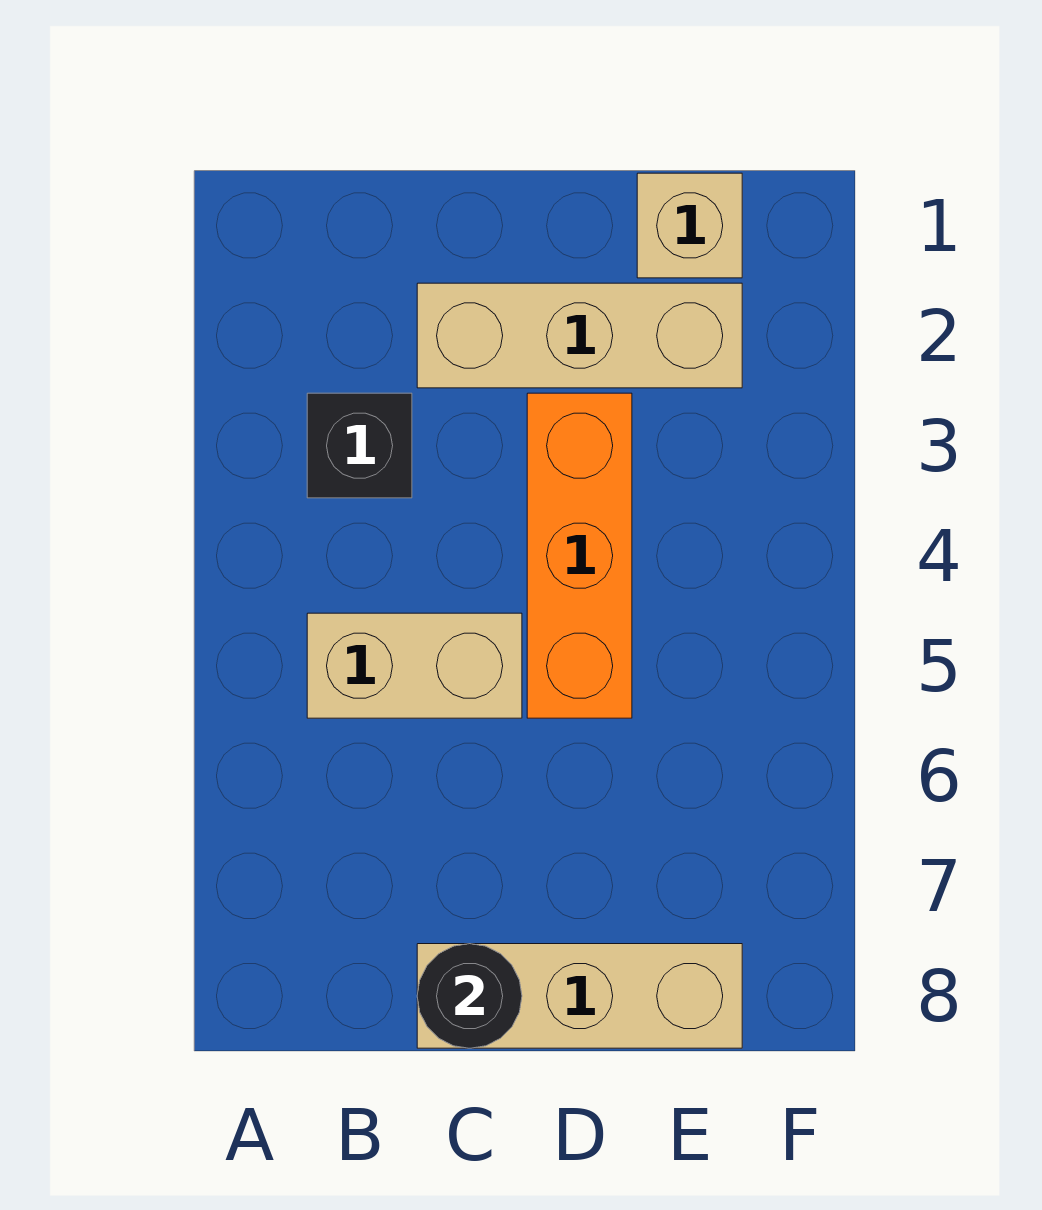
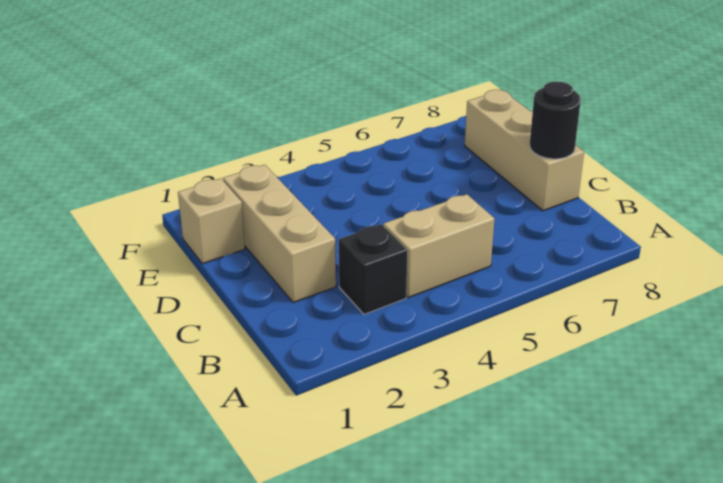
tan brick B5:C5 level 1 -> tan brick B4:B5 level 1
orange brick D3:D5 level 1 -> none

